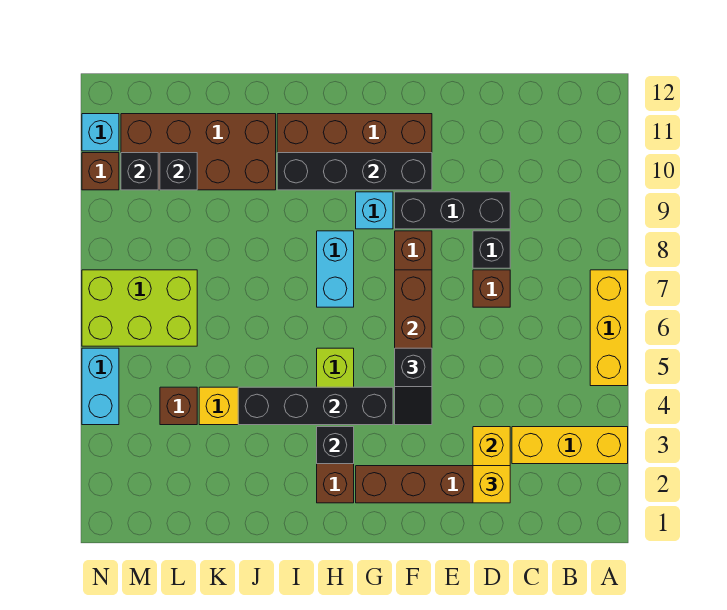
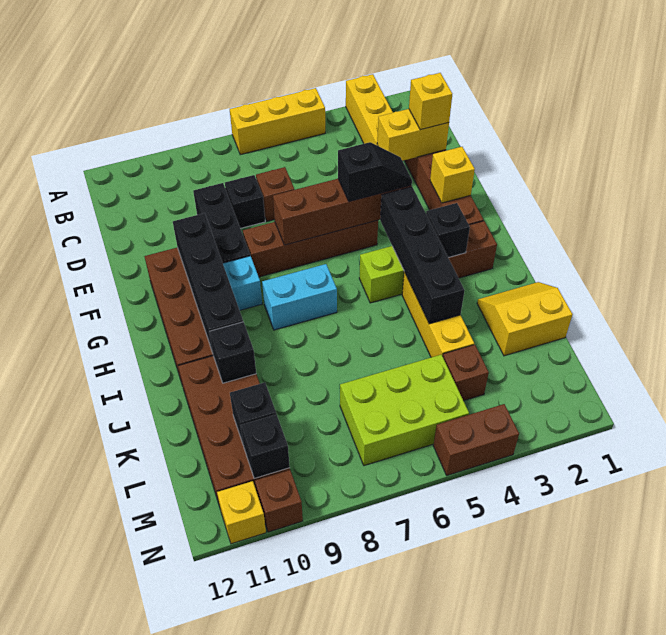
none -> yellow brick F2 level 2
none -> yellow slope J1:K2 level 1 top K
none -> black brick J10 level 2
lime brick L6:N7 level 1 -> lime brick L5:M7 level 1
cyan brick N4:N5 level 1 -> brown brick N4:N5 level 1
cyan brick N11 level 1 -> yellow brick N11 level 1

